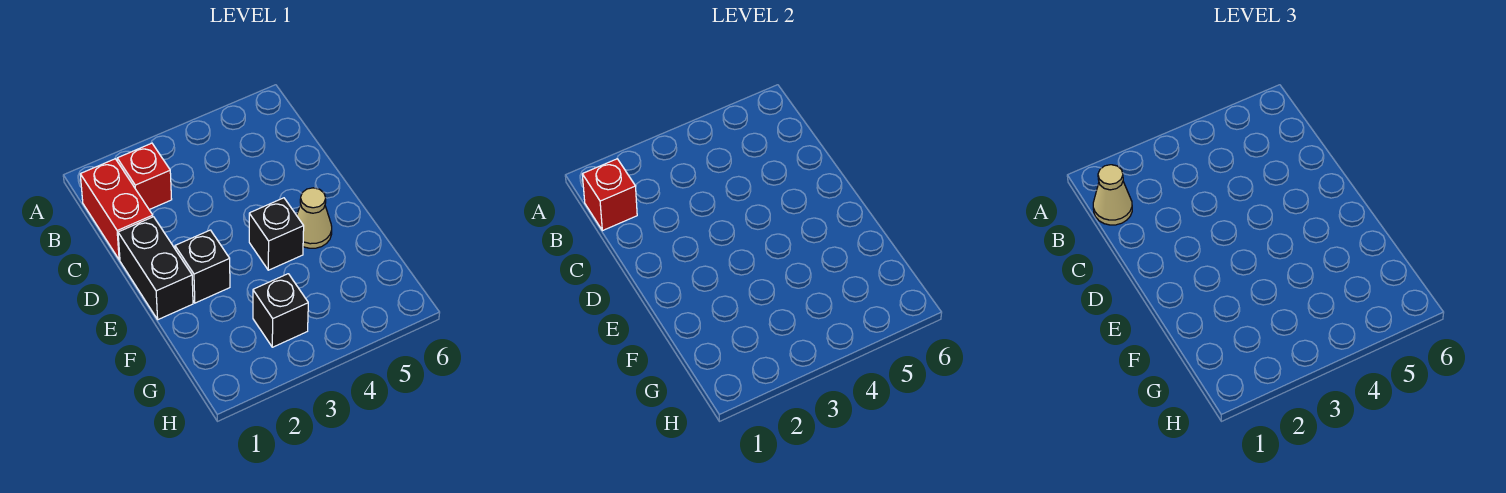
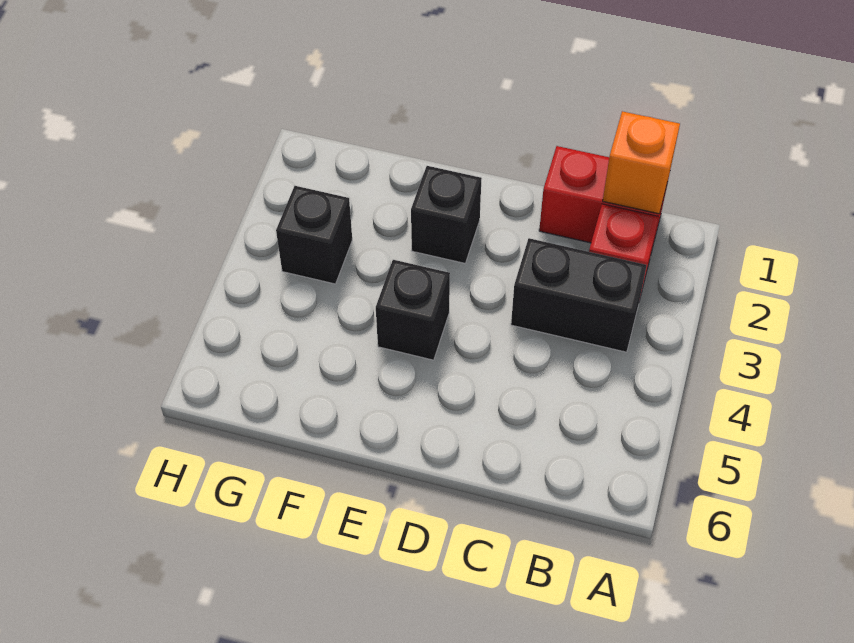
red brick B1 level 2 -> orange brick B1 level 2
tan cone B1 level 3 -> none
black brick D1:E1 level 1 -> black brick B3:C3 level 1
tan cone E5 level 1 -> none

